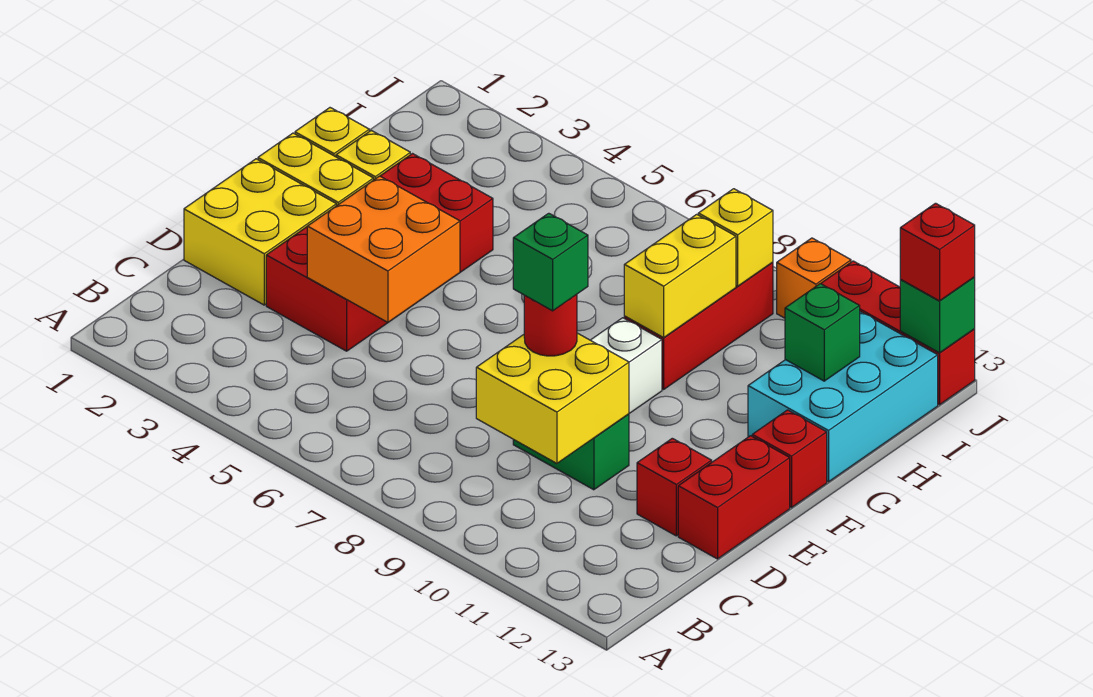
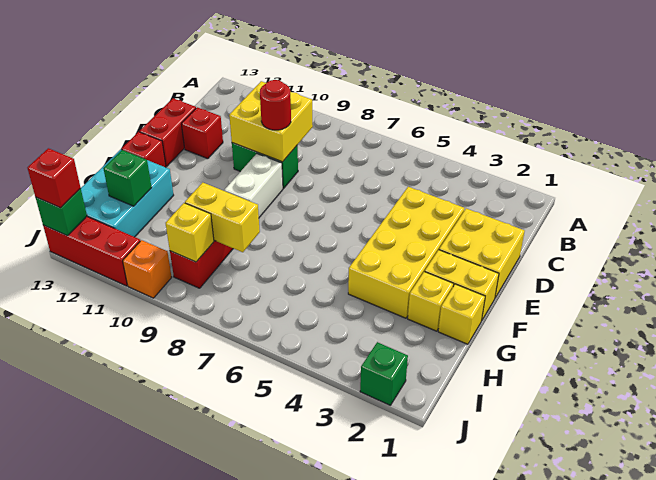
red brick D3:G4 level 1 -> yellow brick D3:G4 level 1
orange brick D4:E5 level 2 -> none
green brick D9 level 4 -> green brick J2 level 1
yellow brick G9:H9 level 2 -> yellow brick H8:H9 level 2

